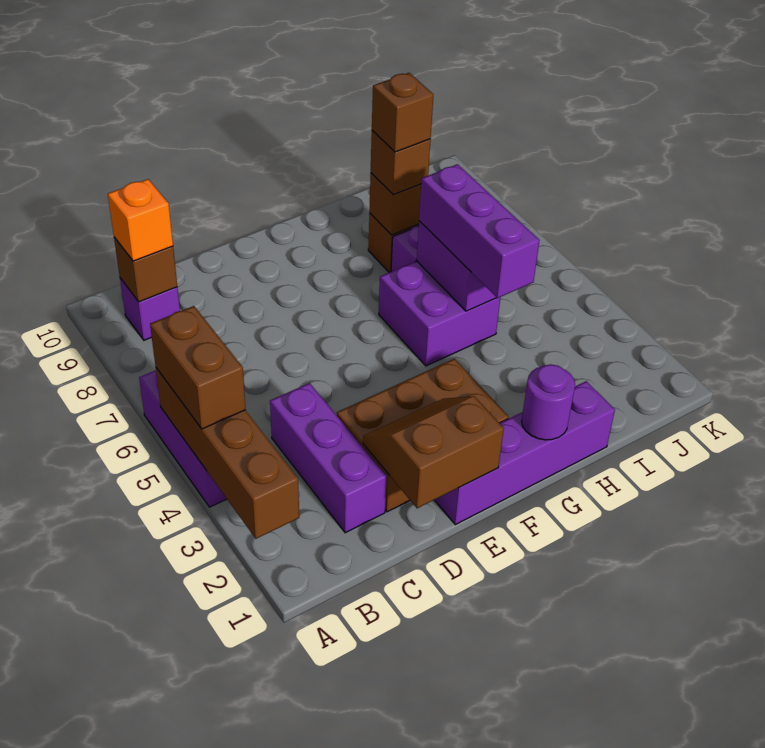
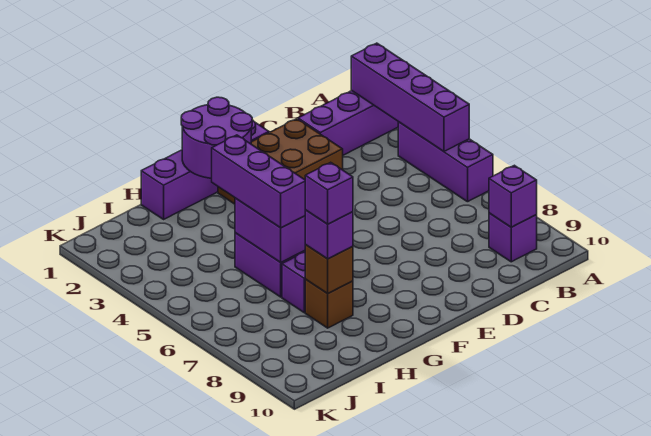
brown brick A2:A5 level 2 -> purple brick A2:A5 level 2
brown brick A4:A5 level 3 -> none
brown brick B9 level 2 -> purple brick B9 level 2
orange brick B9 level 3 -> none
purple brick C2:C4 level 1 -> purple brick A2:C2 level 1
brown slope D1:E2 level 2 top 1 -> none
purple round brick G1 level 2 -> purple round brick F1:G2 level 2
brown brick H8 level 3 -> purple brick H8 level 3
brown brick H8 level 4 -> purple brick H8 level 4

